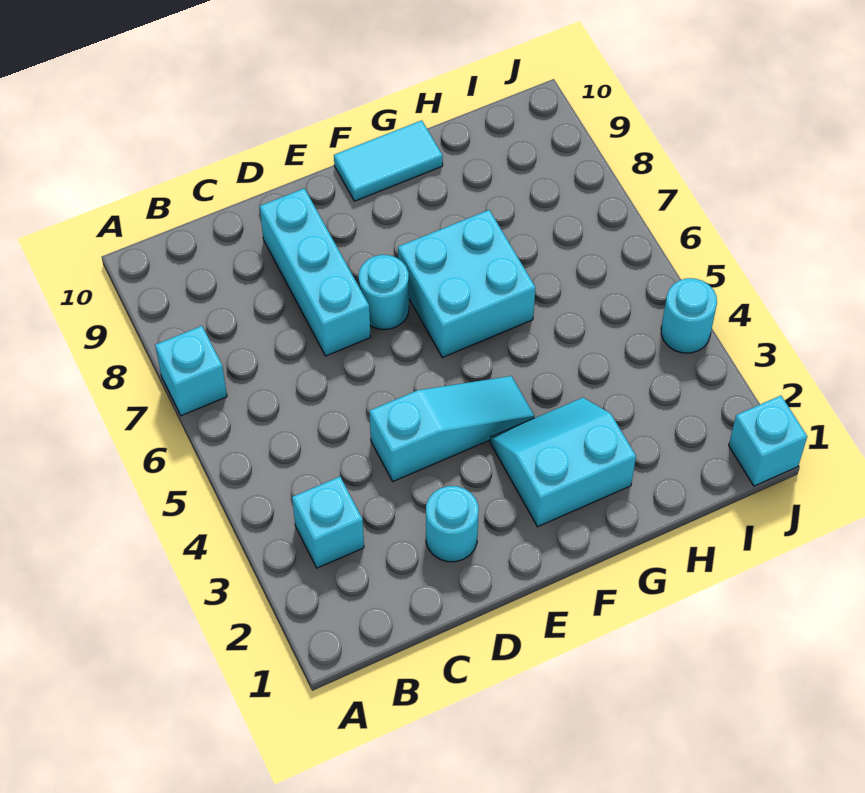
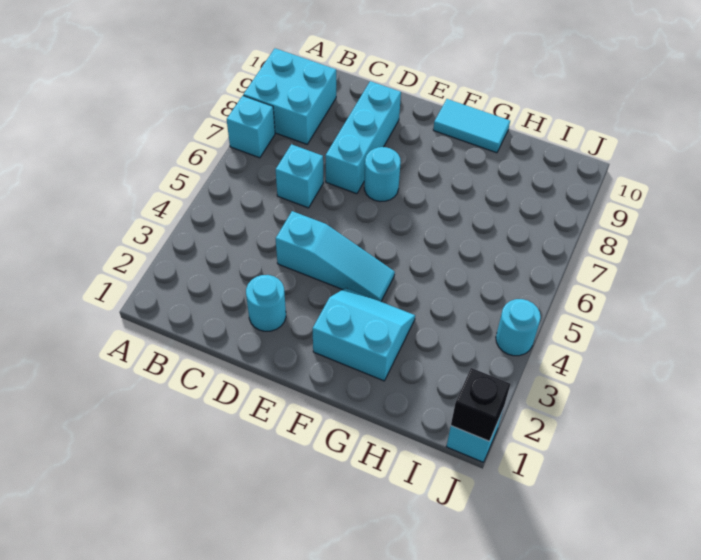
cyan brick B3 level 1 -> cyan brick C6 level 1
cyan brick F6:G7 level 1 -> cyan brick A8:B9 level 1
none -> black brick J1 level 2

